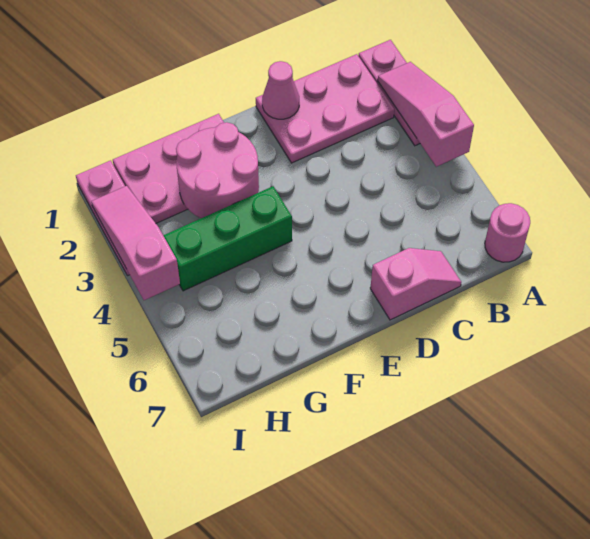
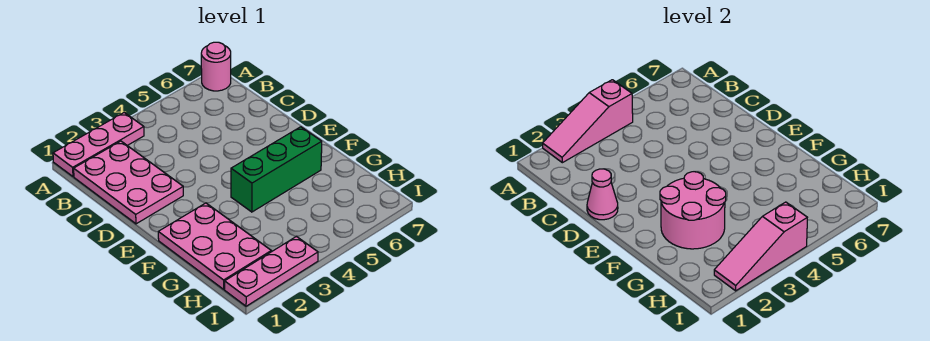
pink slope C7:D7 level 1 top D -> none
green brick F4:H4 level 1 -> green brick F4:F6 level 1

